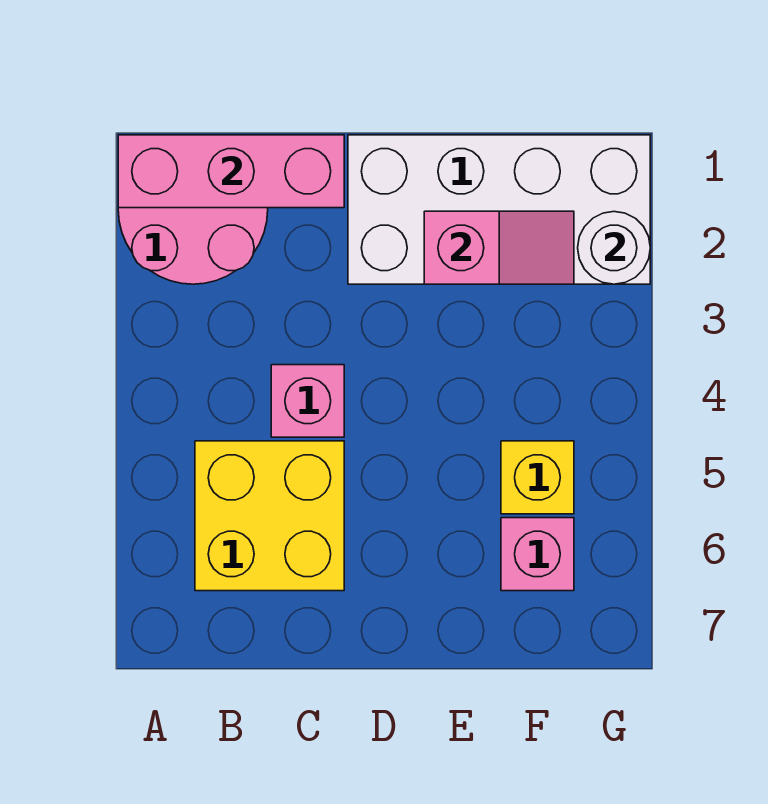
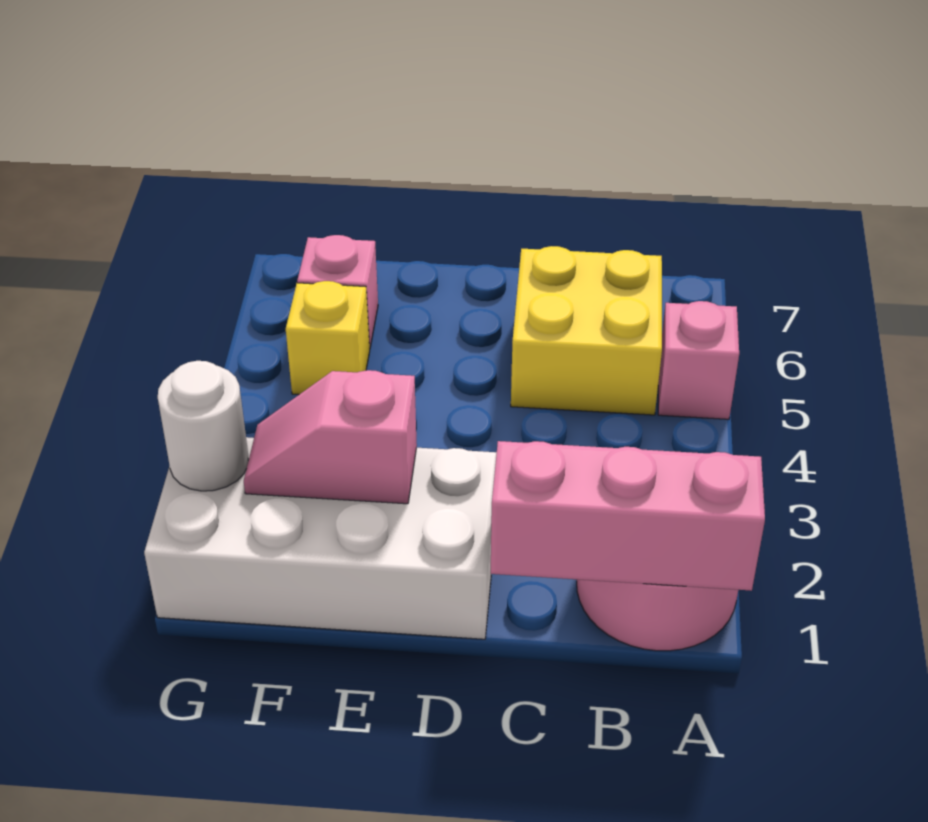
pink brick C4 level 1 -> pink brick A5 level 1

